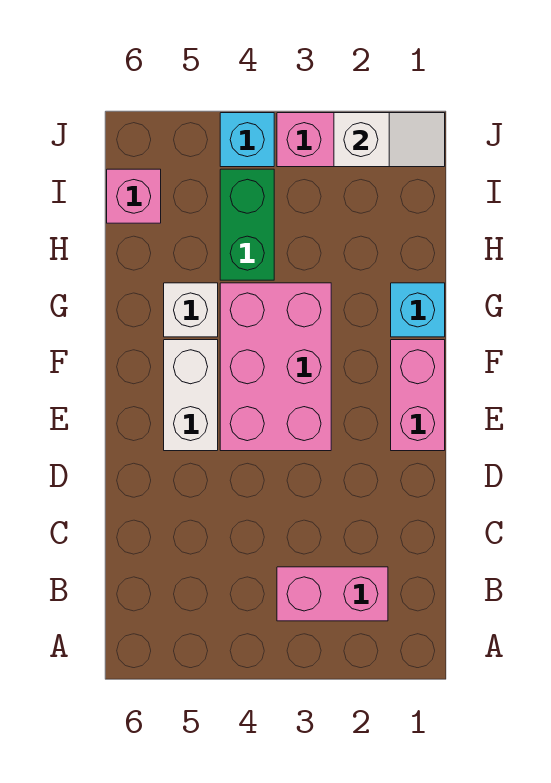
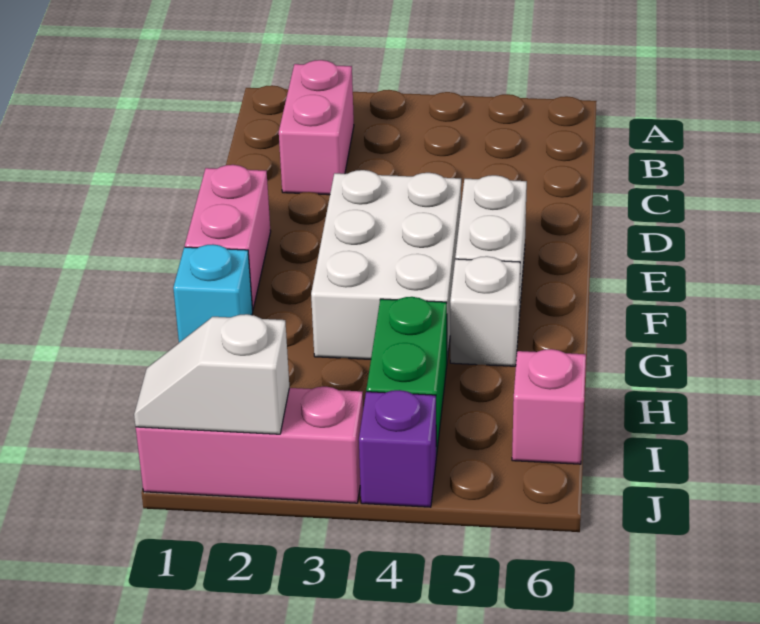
pink brick B2:B3 level 1 -> pink brick B2:C2 level 1
pink brick E3:G4 level 1 -> white brick E3:G4 level 1
cyan brick J4 level 1 -> purple brick J4 level 1

